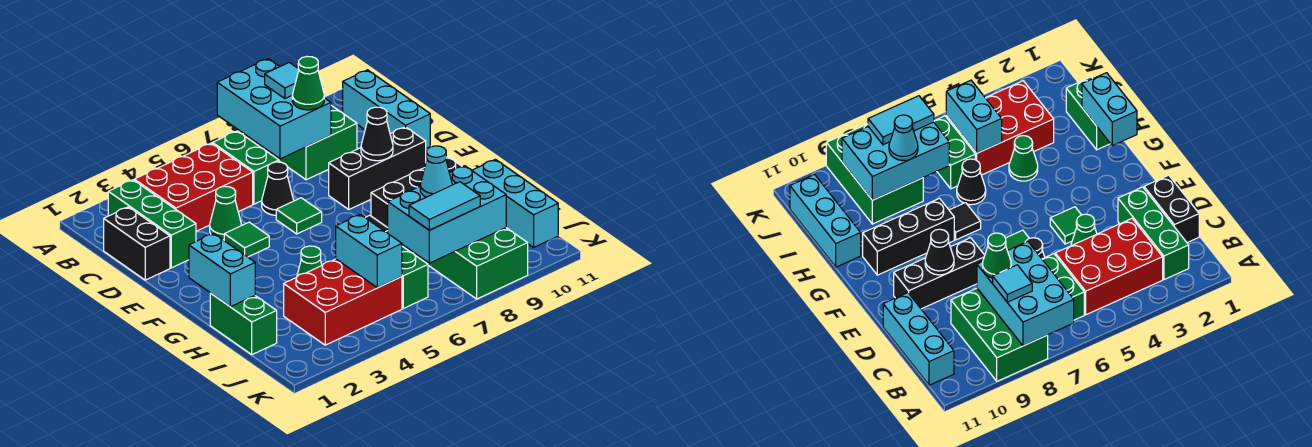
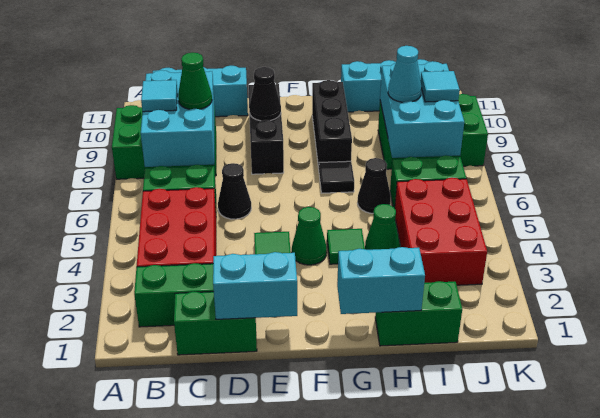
cyan brick A7:C8 level 2 -> cyan brick B7:C9 level 2
black brick C1:D1 level 1 -> green brick C1:D1 level 1
green cone D4 level 1 -> green cone F4 level 1
green tile E6 level 1 -> green tile G4 level 1
cyan brick I5:J5 level 2 -> cyan brick D1:E1 level 2
cyan tile J7:J8 level 3 -> cyan tile J8 level 3

